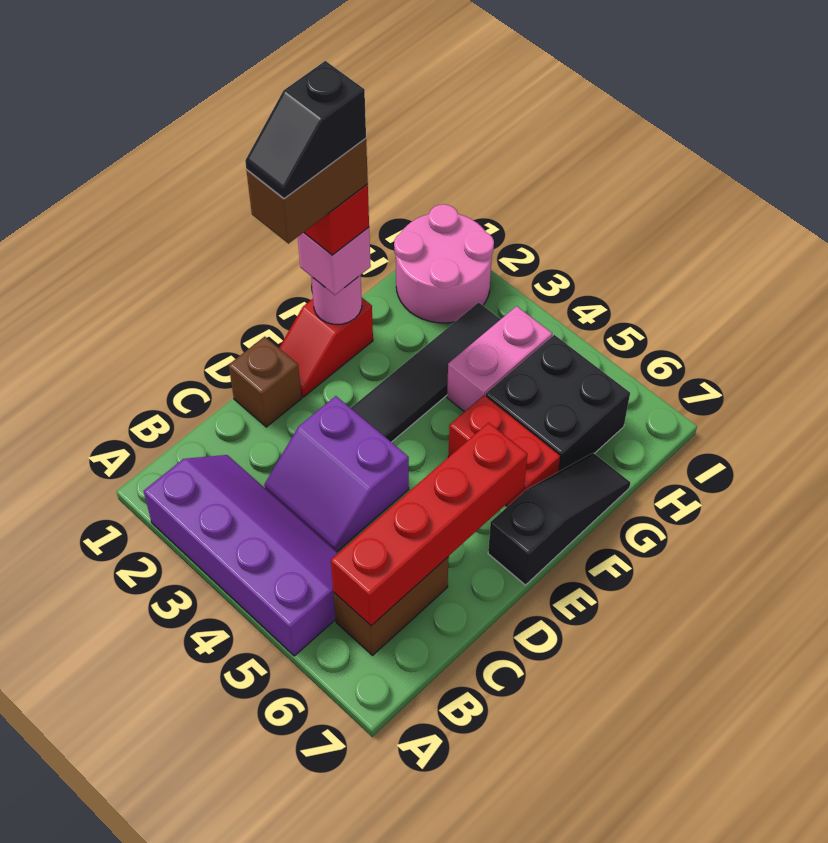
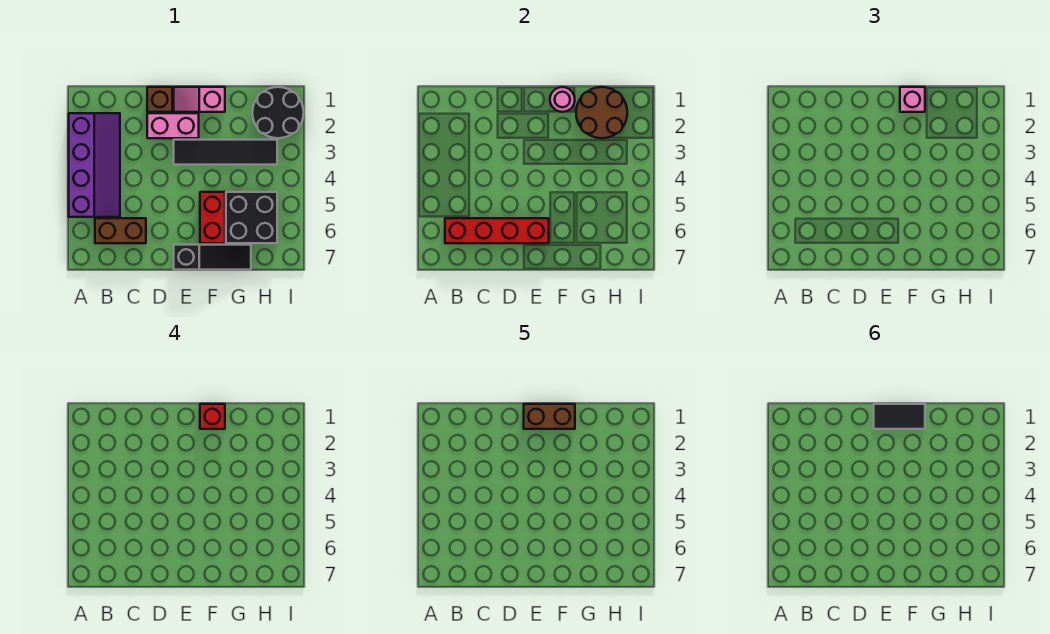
purple slope C3:D4 level 1 top D -> none
red slope E1:F1 level 1 top F -> pink slope E1:F1 level 1 top F
black slope E1:F1 level 6 top F -> black tile E1:F1 level 6
none -> brown round brick G1:H2 level 2
pink brick G4:H4 level 1 -> pink brick D2:E2 level 1
pink round brick H1:I2 level 1 -> black round brick H1:I2 level 1

